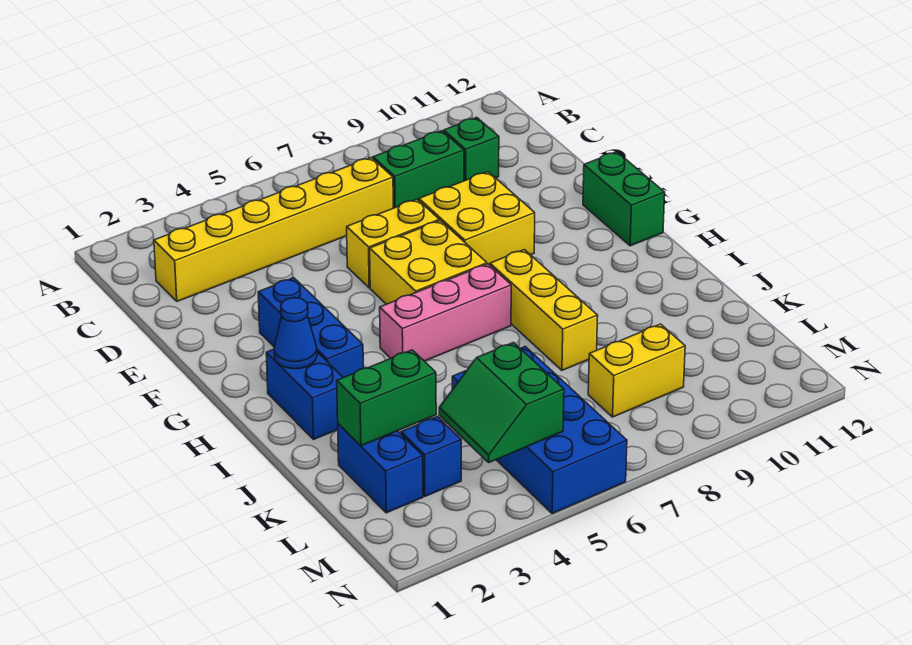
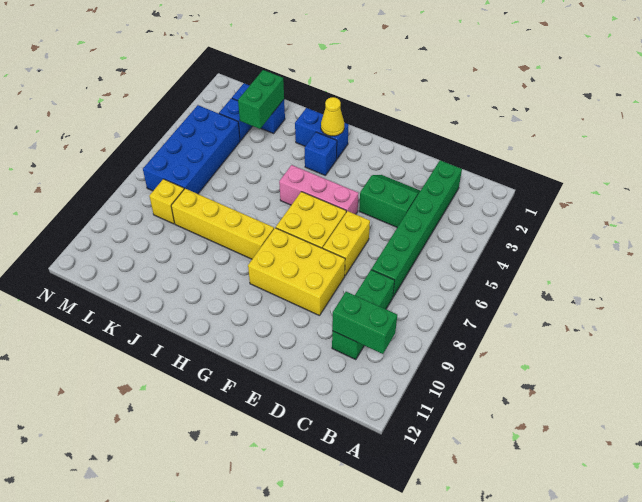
yellow brick C2:C7 level 1 -> green brick C2:C7 level 1
yellow brick E8:F9 level 1 -> yellow brick E8:G9 level 1
blue brick F3:H3 level 1 -> blue brick H3 level 1
green brick F12:G12 level 1 -> green brick B10:C10 level 2
blue cone H2 level 2 -> yellow cone H2 level 2
pink brick H5:H7 level 1 -> pink brick F5:H5 level 1
yellow brick H8:J8 level 1 -> yellow brick H8:K8 level 1
blue brick K5:N6 level 1 -> blue brick L4:M7 level 1
green slope L4:M5 level 2 top 5 -> green slope D3:E4 level 1 top 4
yellow brick L8:L9 level 1 -> yellow brick L8 level 1

